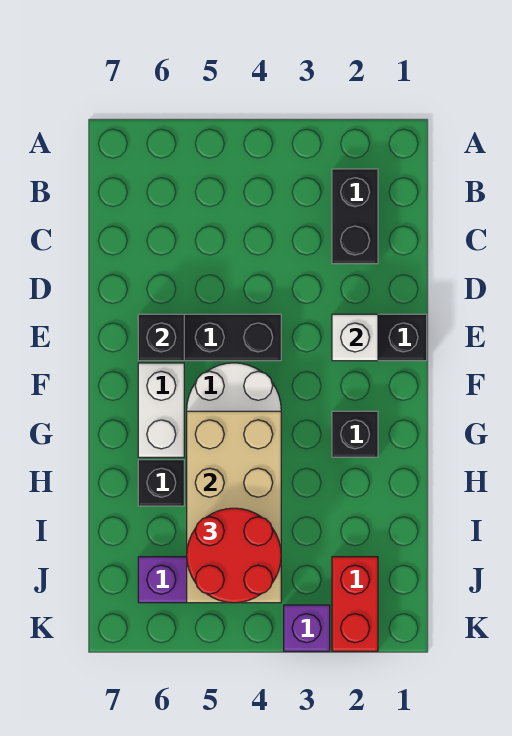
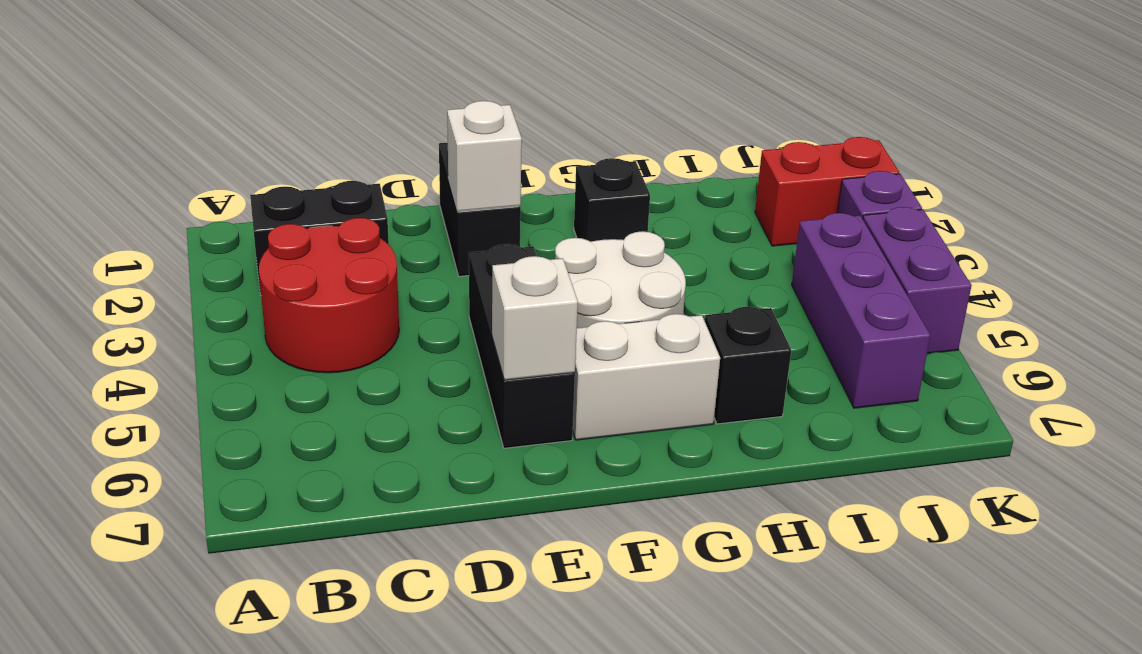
black brick E6 level 2 -> white brick E6 level 2
tan brick G4:J5 level 2 -> none
red round brick I4:J5 level 3 -> red round brick B3:C4 level 1
none -> purple brick K4:K5 level 1

